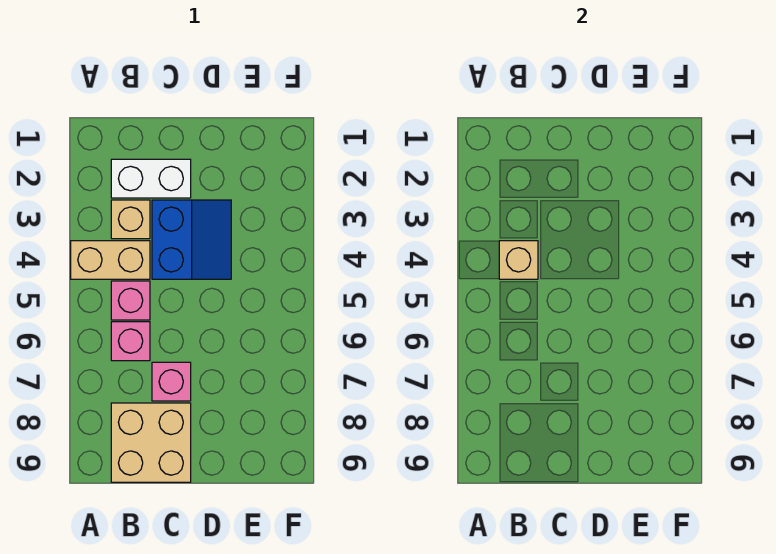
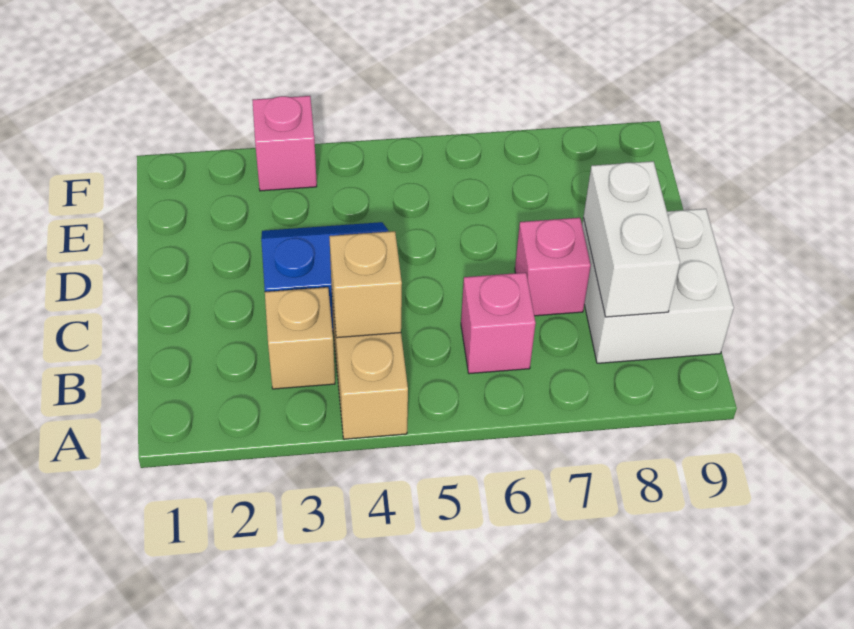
white brick B2:C2 level 1 -> white brick B8:C8 level 2
pink brick B5 level 1 -> pink brick F3 level 1
tan brick B8:C9 level 1 -> white brick B8:C9 level 1

